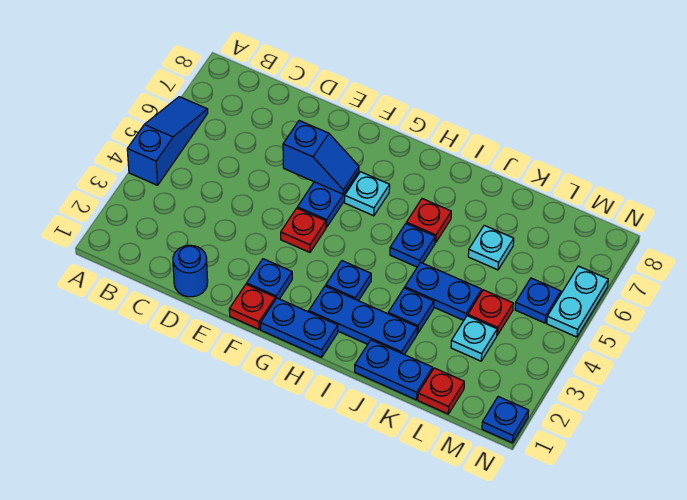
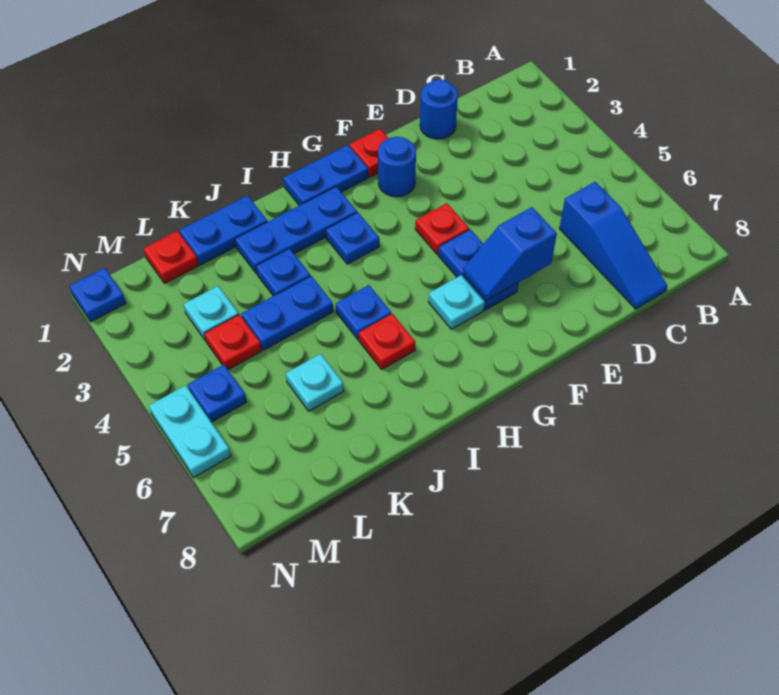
blue slope A4:A6 level 1 top 4 -> blue slope C6:C8 level 1 top 6
blue plate F2 level 1 -> blue round brick F2 level 1

